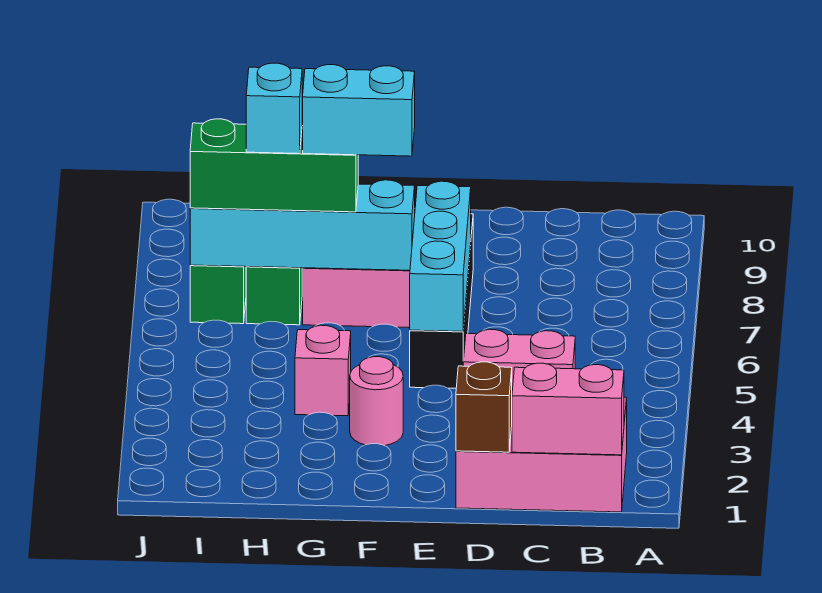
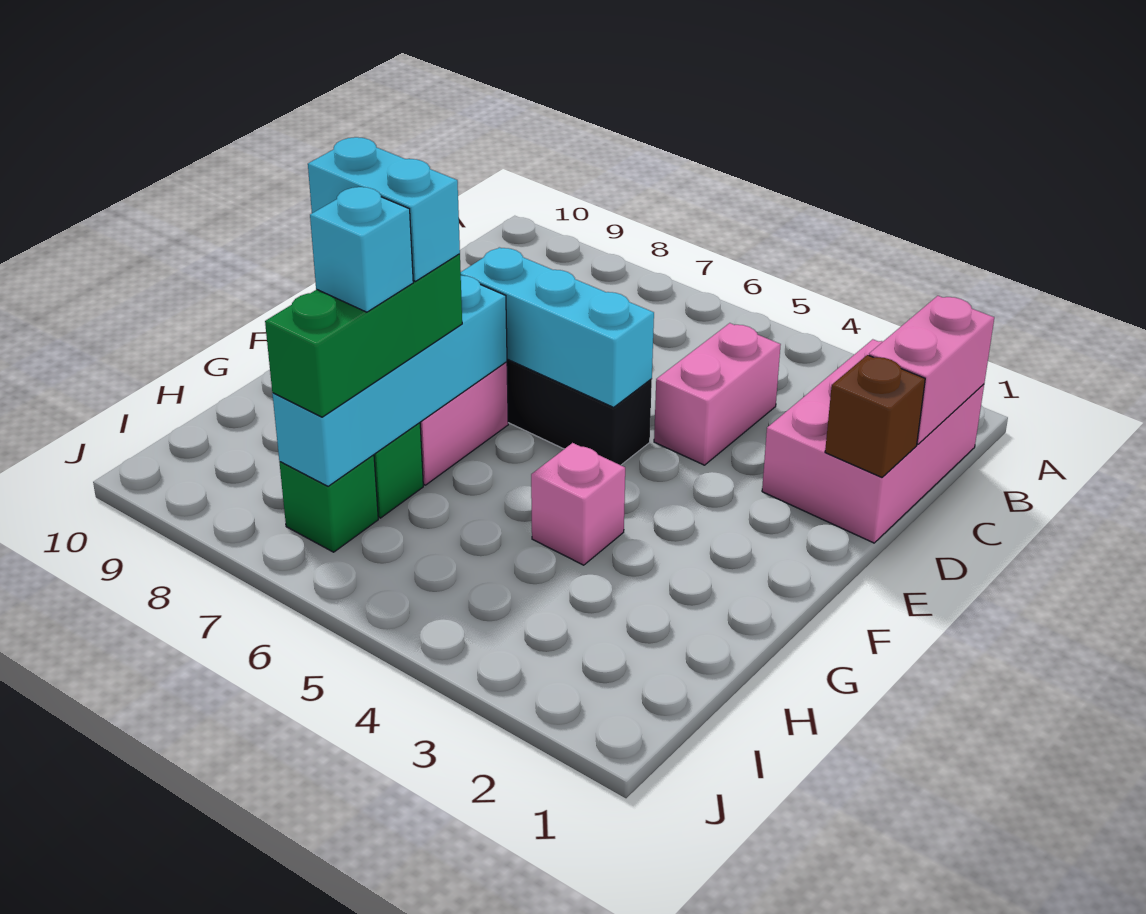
pink round brick F3 level 1 -> none
cyan brick F7:G7 level 4 -> cyan brick G7:G8 level 4

